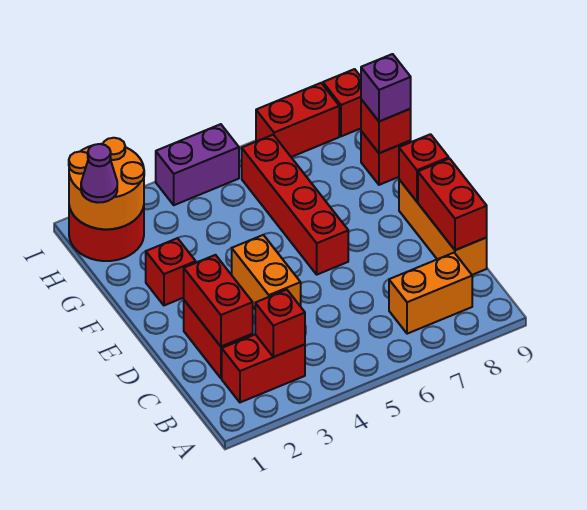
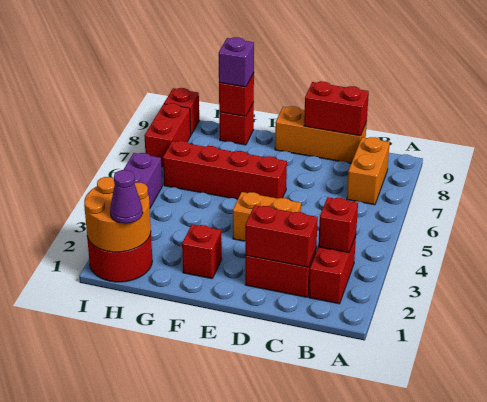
red brick E9 level 2 -> none

